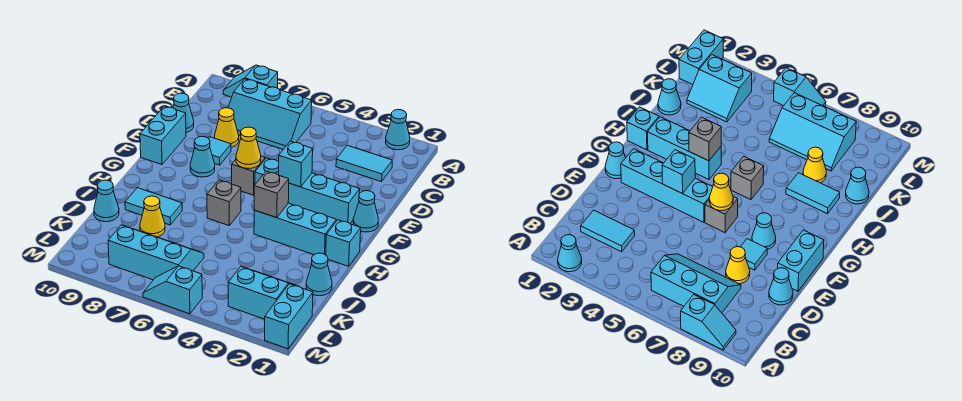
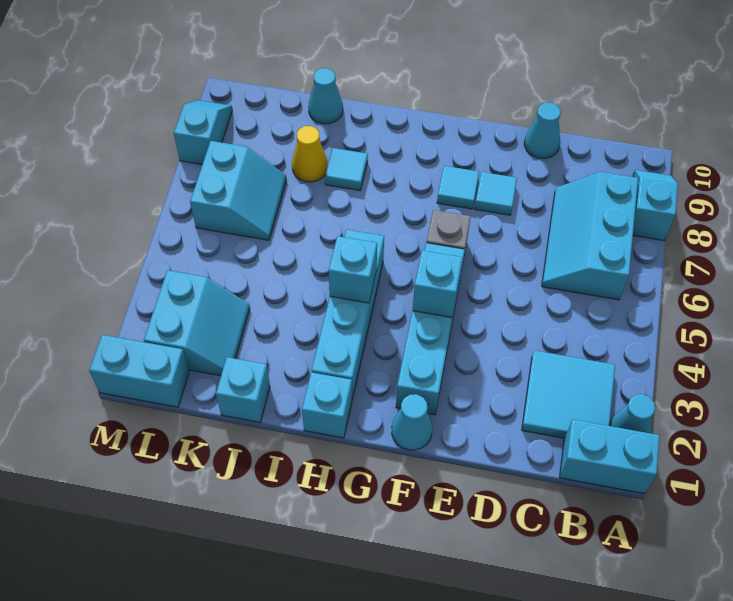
cyan tile C2:C3 level 1 -> cyan tile B2:C3 level 1
yellow cone D8 level 1 -> none
cyan brick E10:F10 level 1 -> cyan brick A1:B1 level 1
yellow cone F6 level 2 -> none
cyan cone F8 level 1 -> cyan tile F8 level 1
cyan brick H2:H4 level 1 -> cyan brick H2:H5 level 1
grey brick H4 level 2 -> cyan brick H4 level 2
grey brick H6 level 1 -> none
cyan tile I8:I9 level 1 -> cyan tile I8 level 1
cyan cone J1 level 1 -> cyan brick J1 level 1
cyan slope K6:L8 level 1 top L -> cyan slope K6:L7 level 1 top L
cyan slope M5:M6 level 1 top 5 -> cyan slope M8:M9 level 1 top 8

